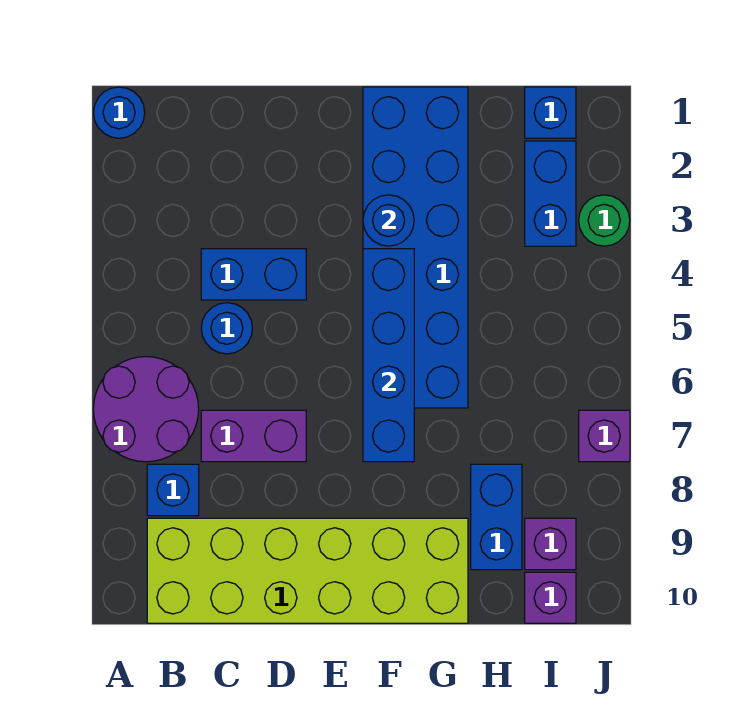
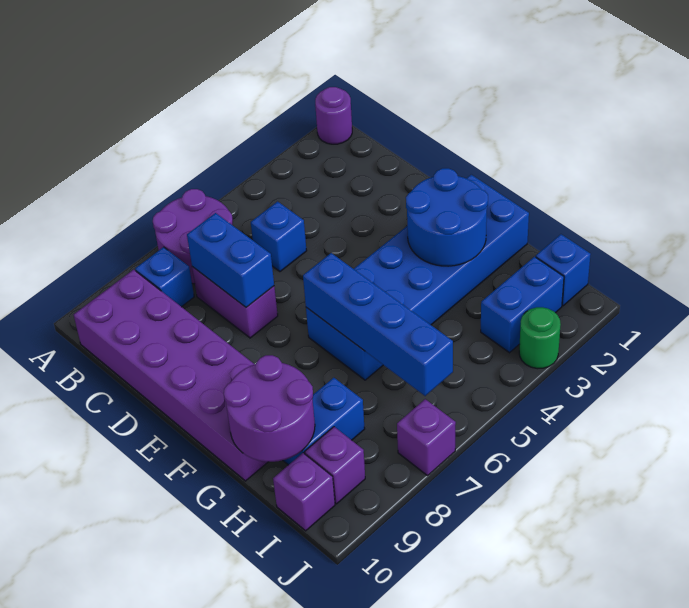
blue round brick A1 level 1 -> purple round brick A1 level 1
lime brick B9:G10 level 1 -> purple brick B9:G10 level 1
blue brick C4:D4 level 1 -> blue brick C7:D7 level 2
blue round brick C5 level 1 -> blue brick C5 level 1
blue round brick F3 level 2 -> blue round brick F2:G3 level 2
blue brick F4:F7 level 2 -> blue brick F6:I6 level 2
none -> purple round brick G9:H10 level 2

